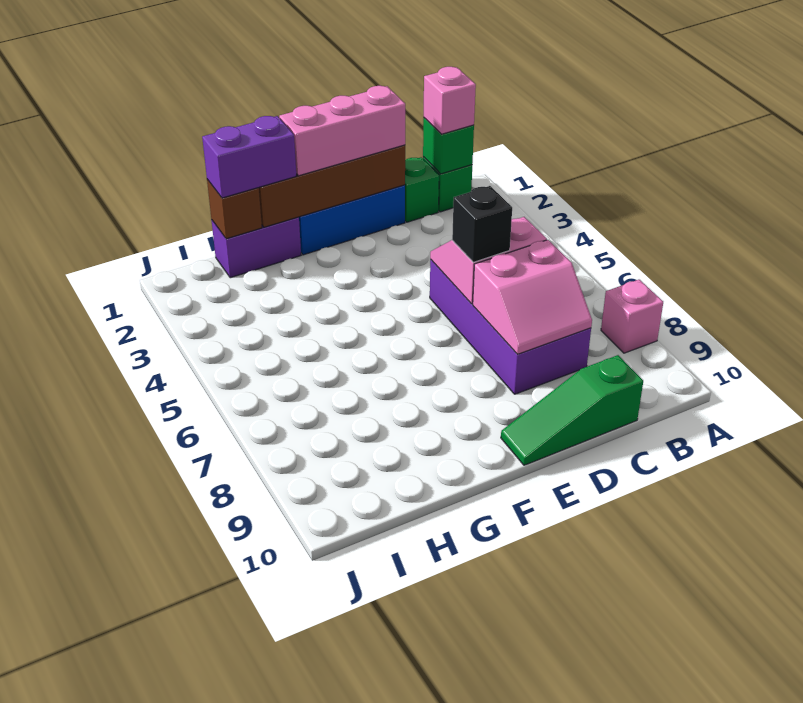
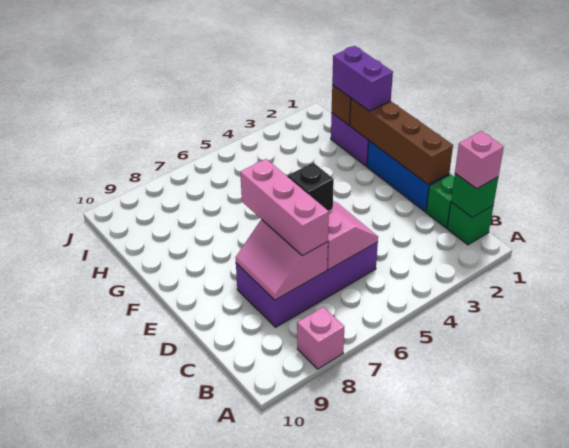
green slope C10:E10 level 1 top C -> none
pink brick D1:F1 level 3 -> pink brick C7:E7 level 3

